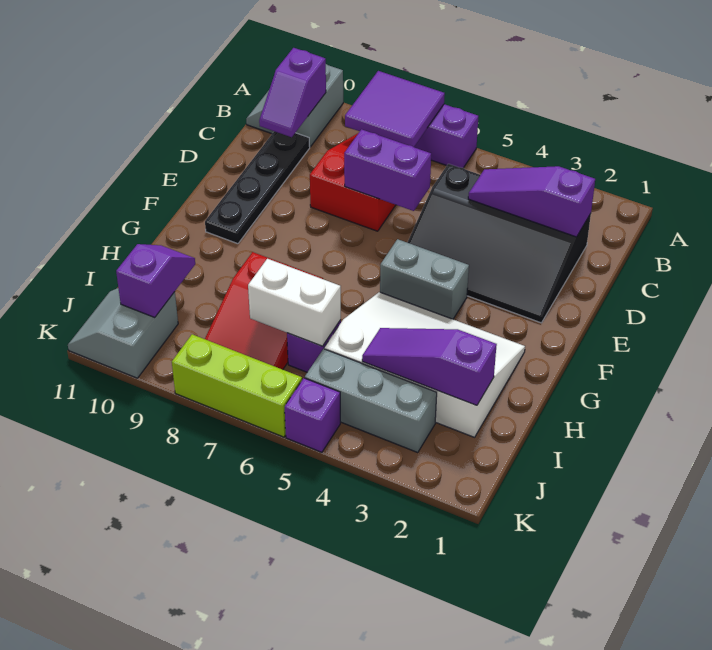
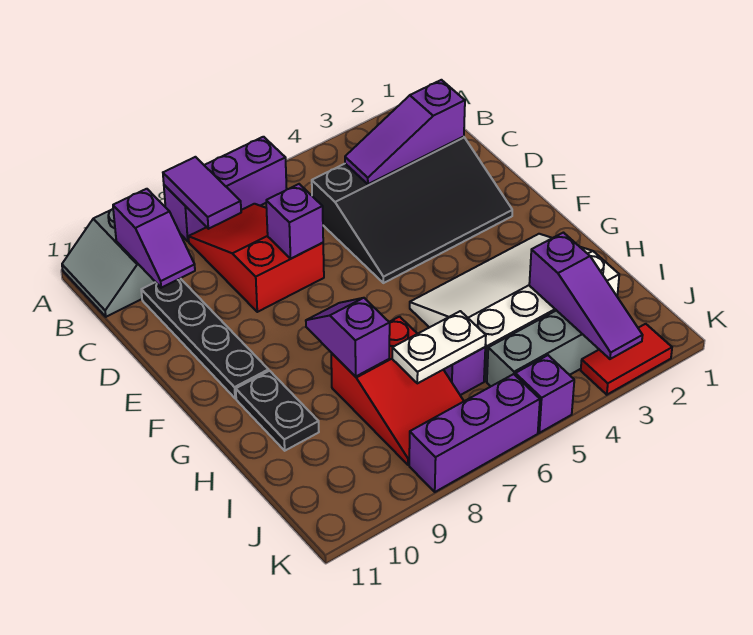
purple tile A7:B8 level 2 -> purple tile A8:B8 level 2
purple brick D6:D7 level 2 -> purple brick D7 level 2
grey brick F4:F5 level 1 -> none
none -> black plate G10:H10 level 1
purple slope I2:I4 level 2 top 2 -> purple slope I3:K3 level 2 top I
white brick I6:I7 level 2 -> white plate I6:I7 level 2
purple slope I10:J10 level 2 top J -> purple slope G8:H8 level 2 top H
grey slope J10:K11 level 1 top 10 -> none
none -> red tile K2:K3 level 1
lime brick K6:K8 level 1 -> purple brick K6:K8 level 1

